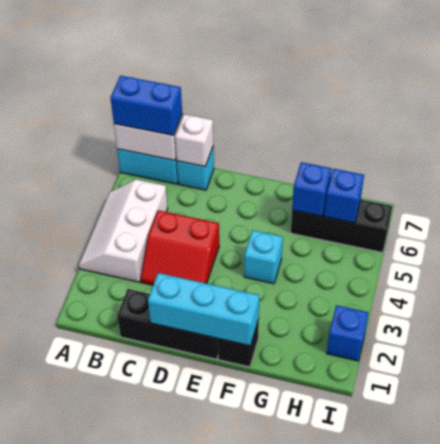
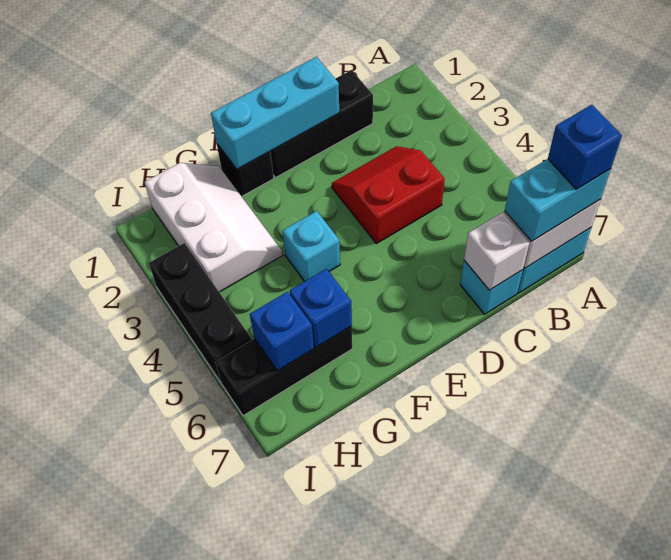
white slope A3:B5 level 1 top B -> white slope G1:H3 level 1 top H
blue brick A7:B7 level 3 -> cyan brick A7:B7 level 3
blue brick I2 level 1 -> blue brick A7 level 4
none -> black brick I3:I5 level 1

